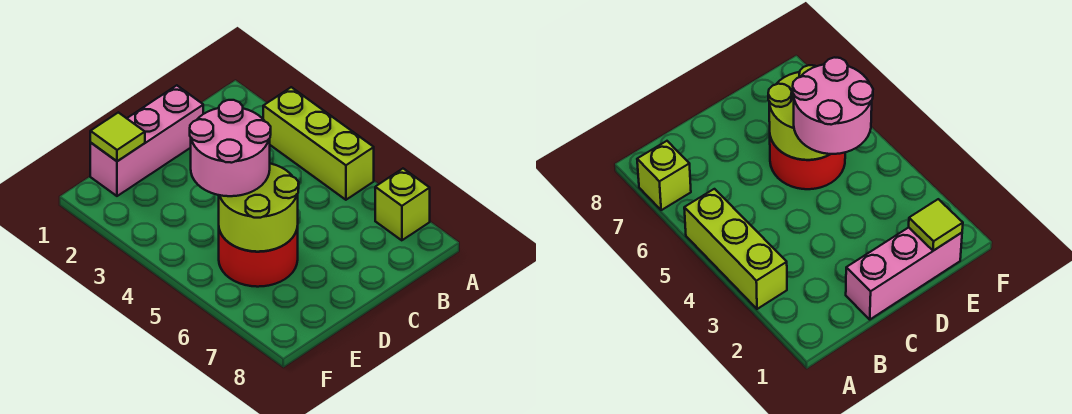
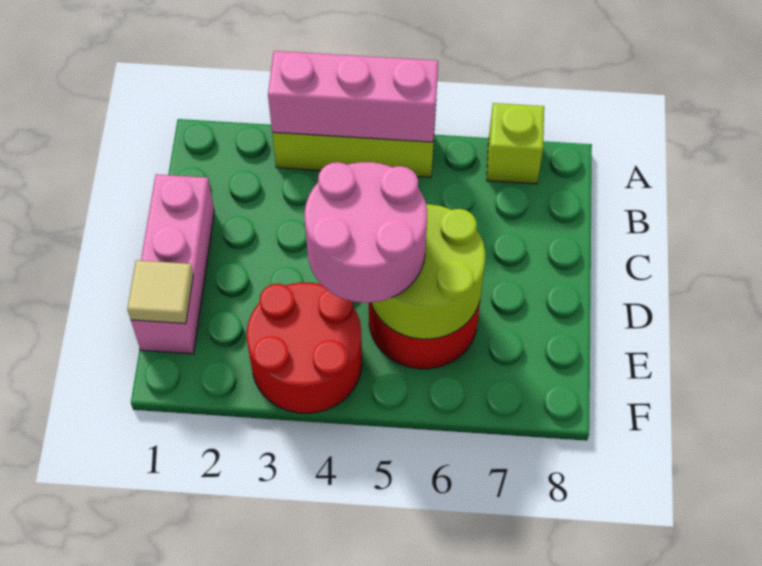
none -> pink brick A3:A5 level 2
lime tile E1 level 2 -> tan tile E1 level 2
none -> red round brick E3:F4 level 1

